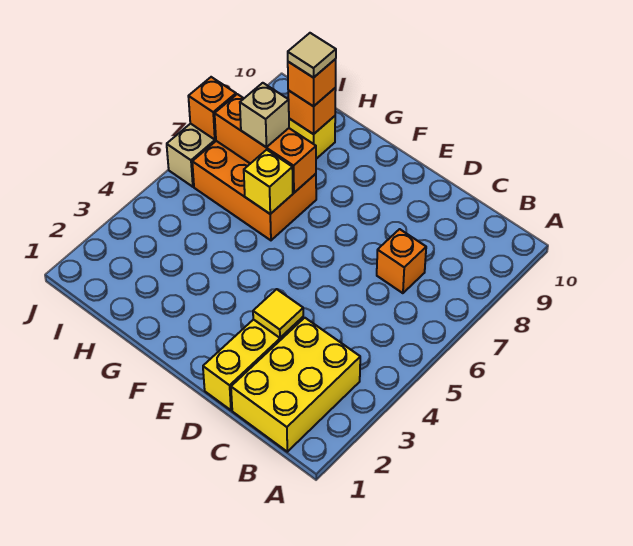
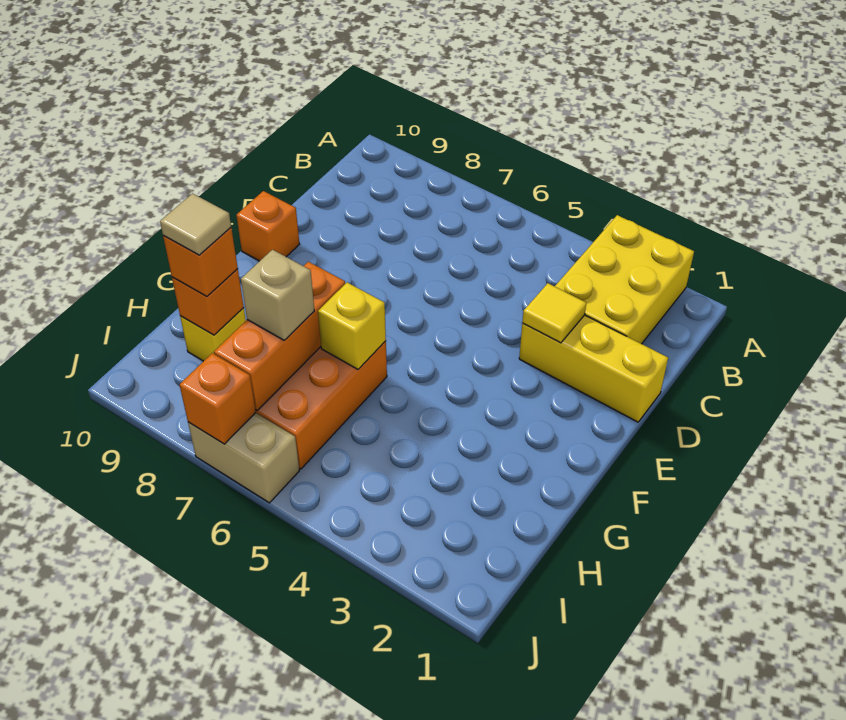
yellow brick B1:C3 level 1 -> yellow brick A2:C3 level 1
orange brick C7 level 1 -> orange brick E10 level 1

